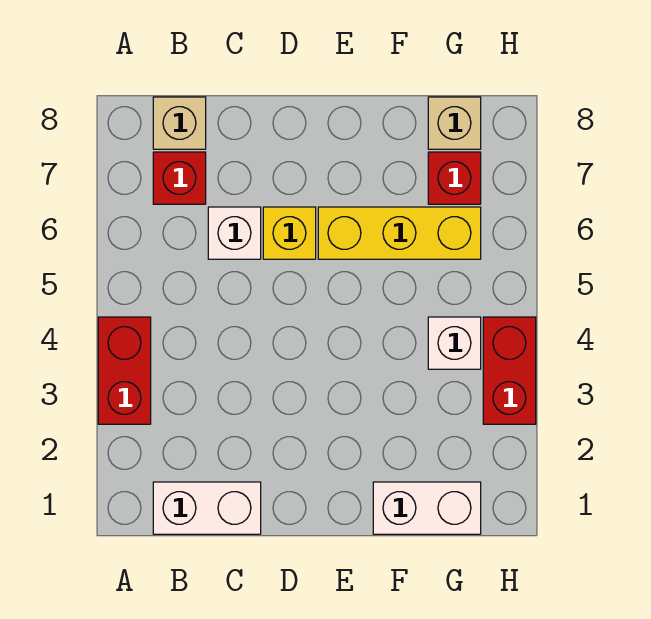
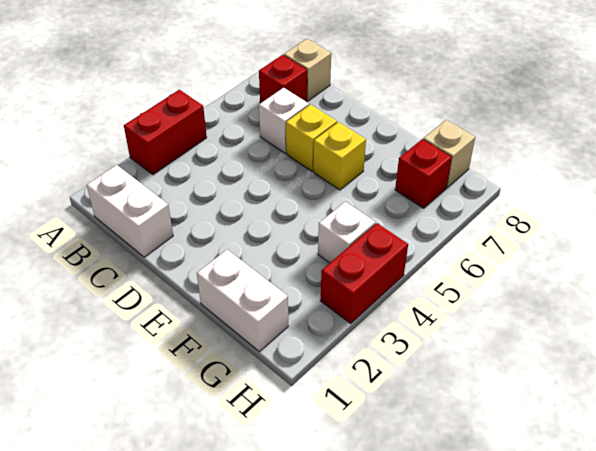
yellow brick E6:G6 level 1 -> yellow brick E6 level 1

